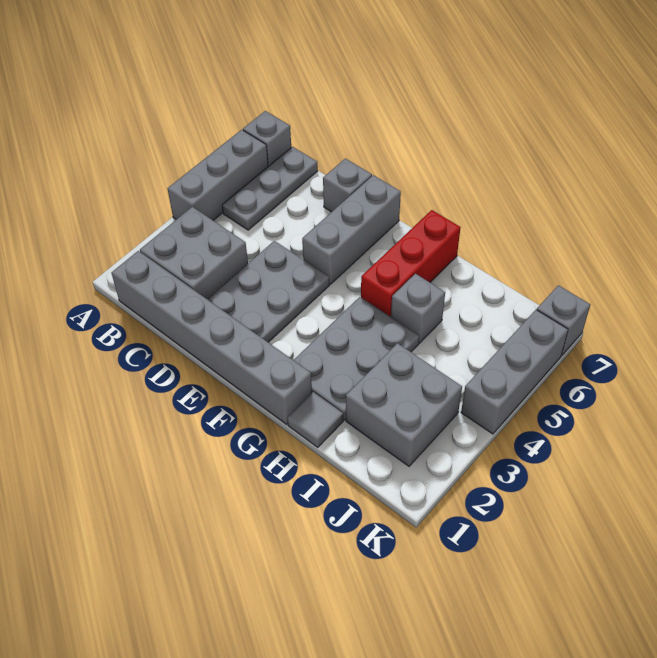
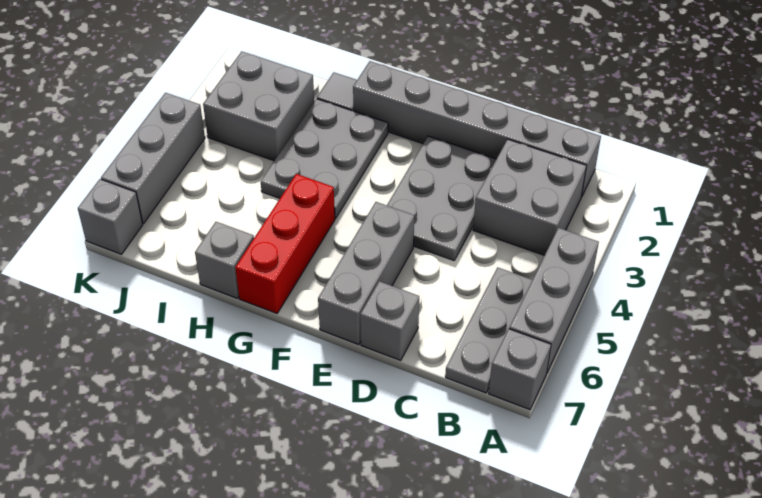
grey brick H5 level 1 -> grey brick H7 level 1

